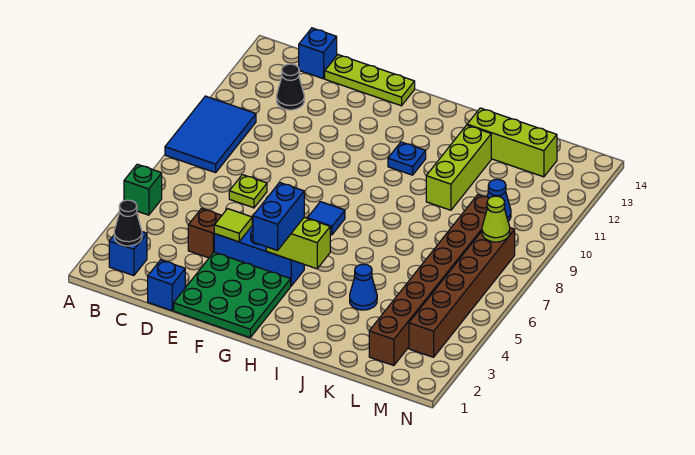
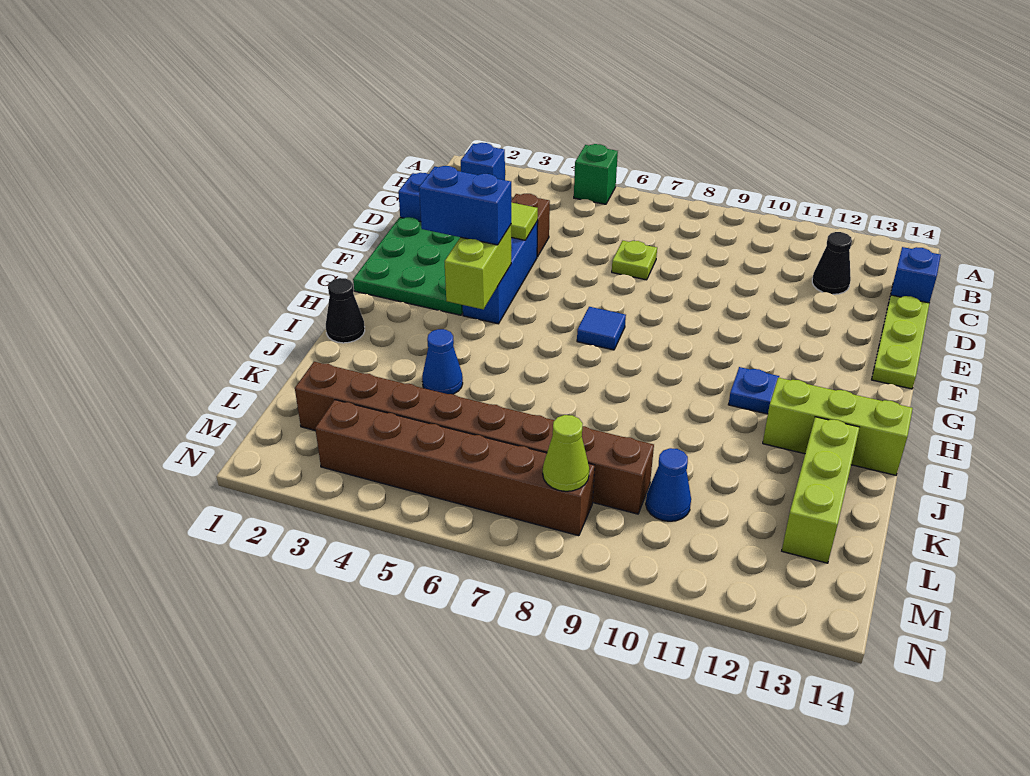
blue tile A8:B10 level 1 -> none
black cone B2 level 2 -> black cone I1 level 1
lime brick J10:J12 level 1 -> lime brick I12:I14 level 1

